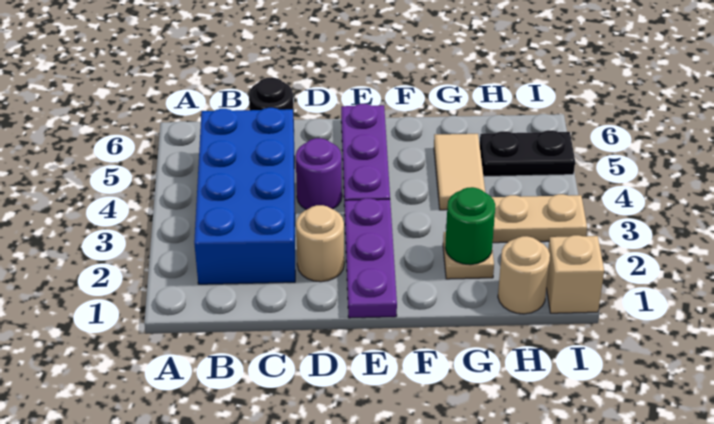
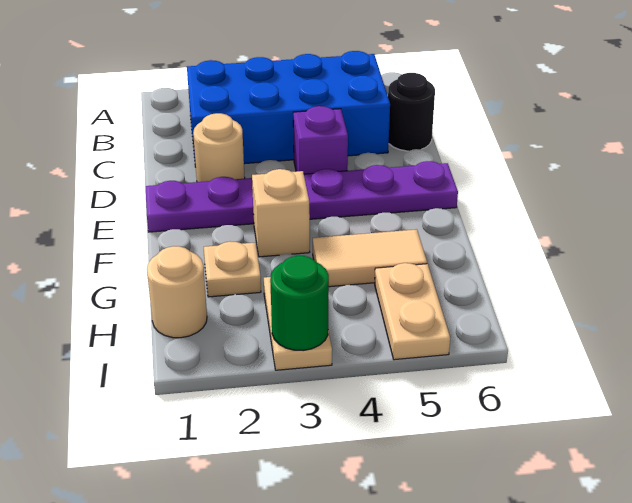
purple round brick D4 level 1 -> purple brick D4 level 1
green round brick G2 level 2 -> green round brick I3 level 2
black plate H5:I5 level 1 -> tan plate H5:I5 level 1
tan brick I1 level 1 -> tan brick F3 level 1

